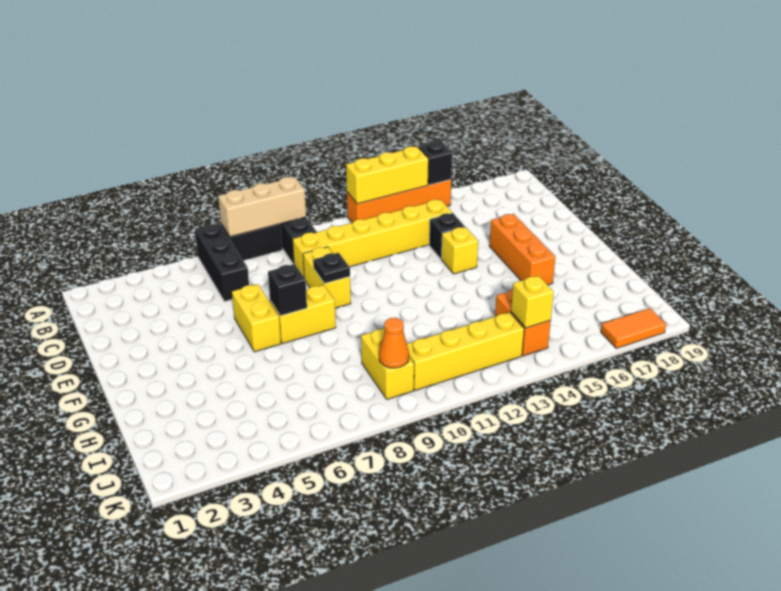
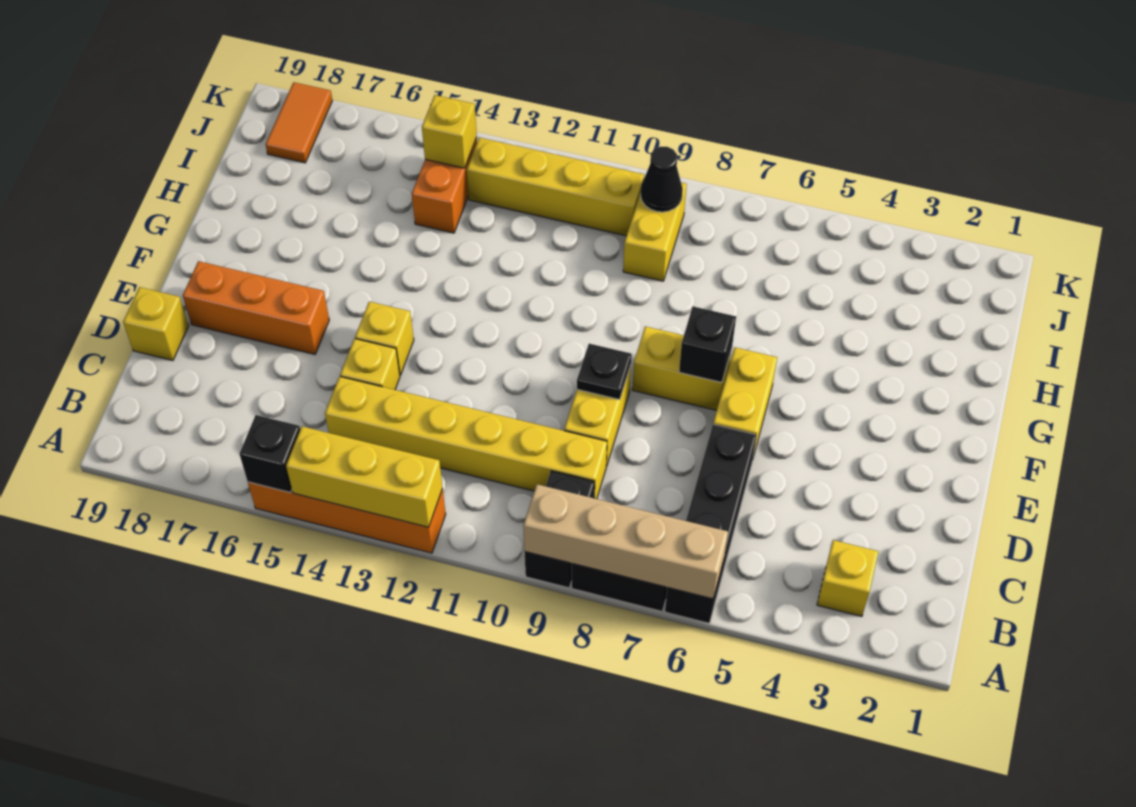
black brick A6:C6 level 1 -> black brick A6:D6 level 1
tan brick A7:A9 level 2 -> tan brick A6:A9 level 2
none -> yellow brick B3 level 1
black brick D14 level 1 -> yellow brick D14 level 1
none -> yellow brick D19 level 1
orange brick E16:G16 level 1 -> orange brick E16:E18 level 1
orange cone J9 level 2 -> black cone J9 level 2
orange tile K17:K18 level 1 -> orange tile J18:K18 level 1

